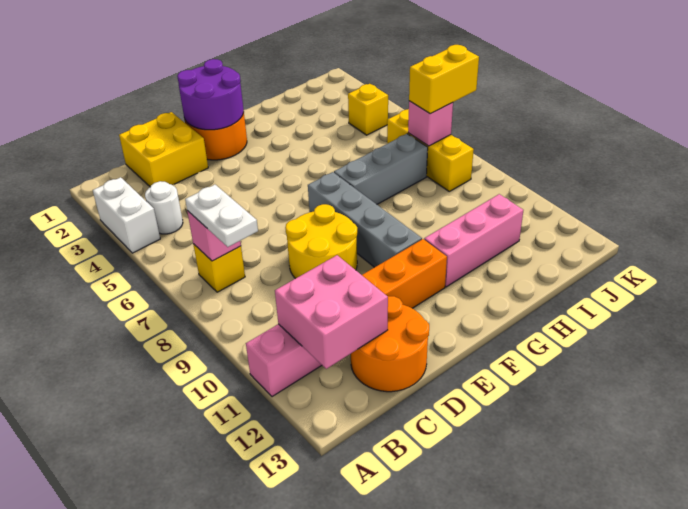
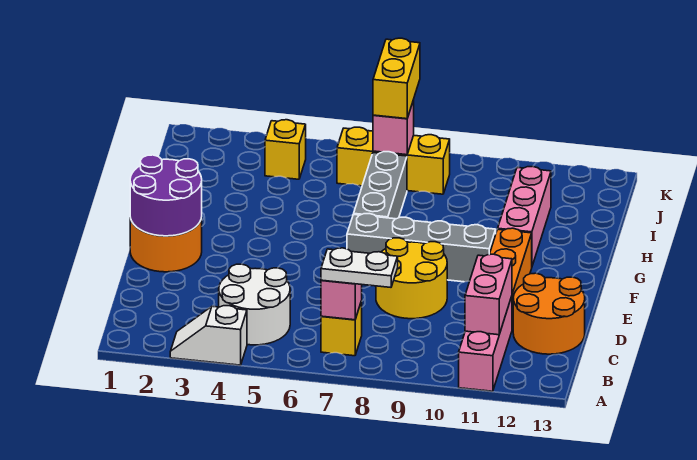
white brick A3:A4 level 1 -> white slope A3:A4 level 1 top 4
white round brick B4 level 1 -> white round brick B4:C5 level 1
pink brick B11:C12 level 2 -> pink brick B11:C11 level 2
yellow brick C1:D2 level 1 -> none

